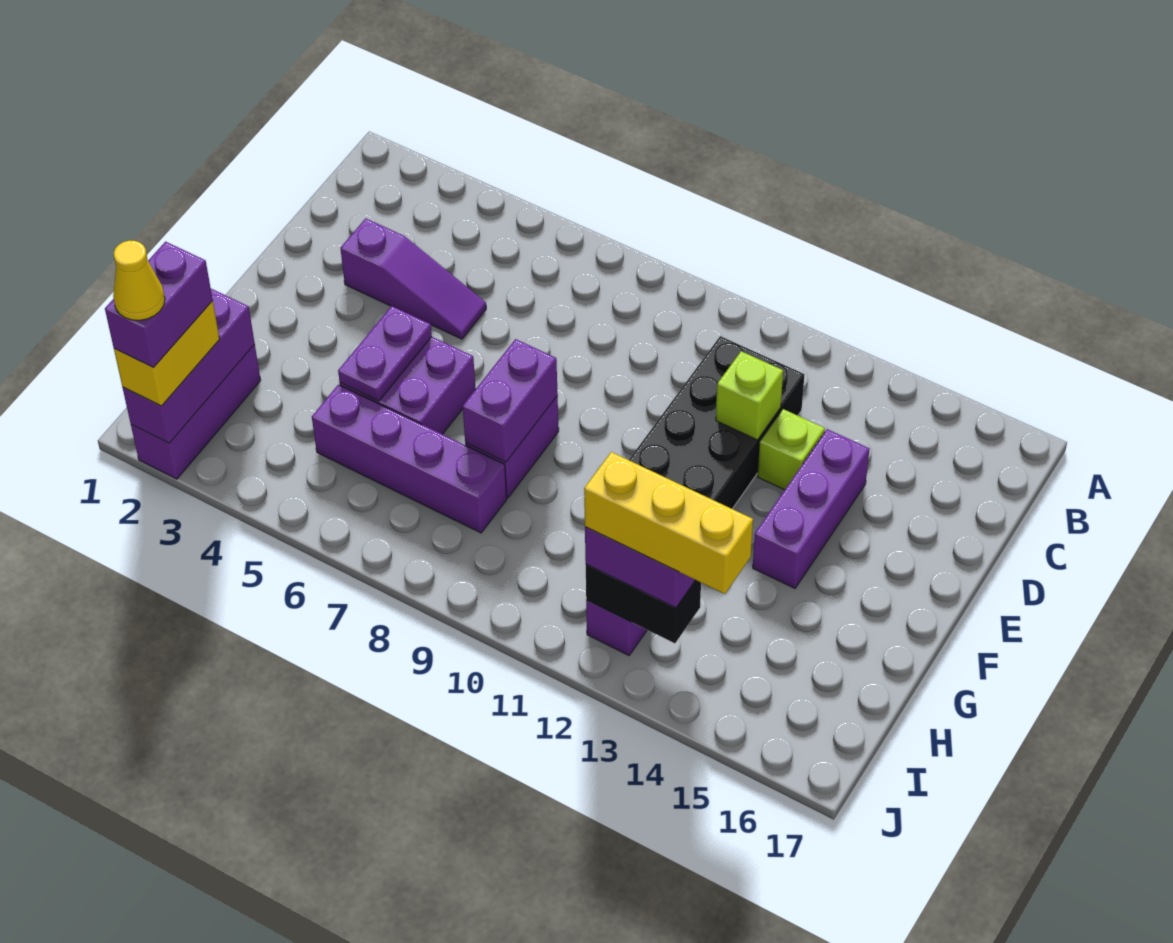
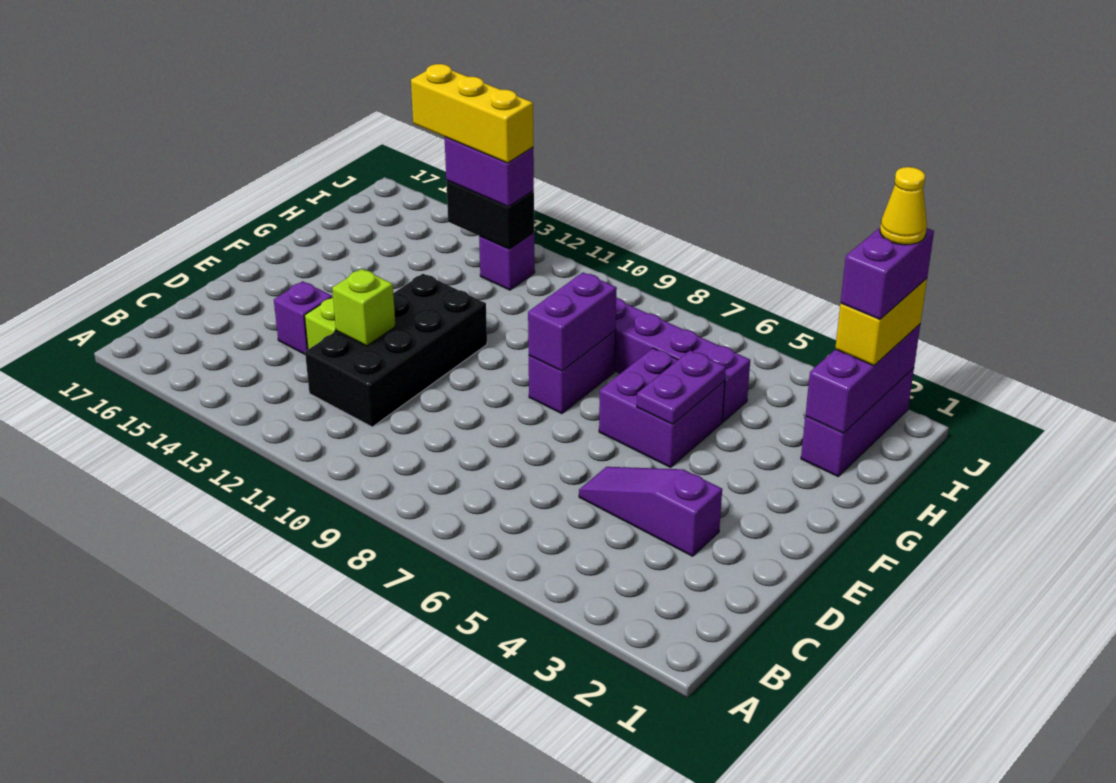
purple brick D14:F14 level 1 -> purple brick D14 level 1

